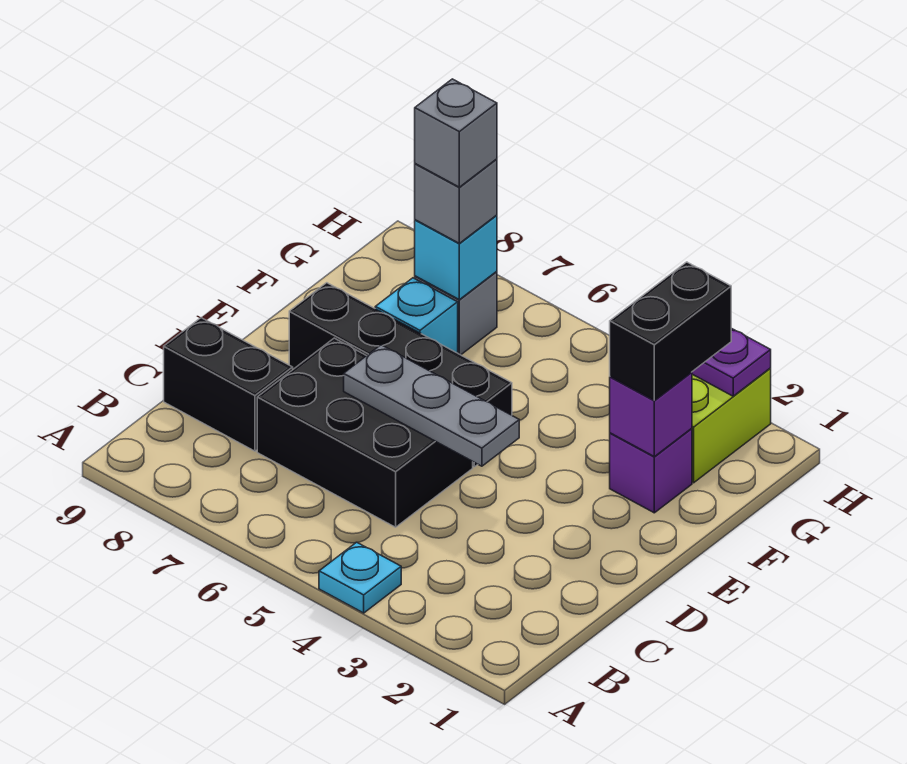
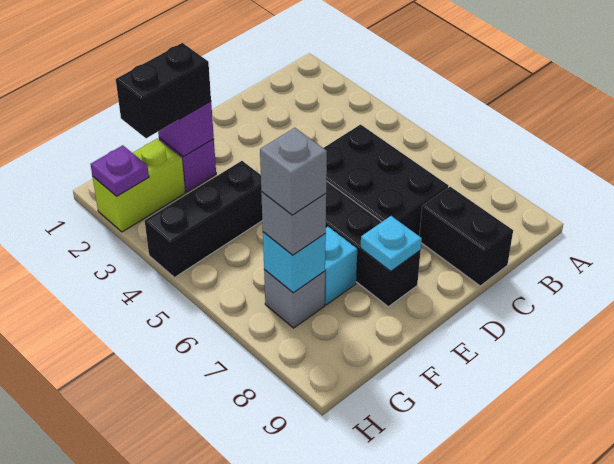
cyan plate A4 level 1 -> cyan plate E8 level 2
grey plate D4:D6 level 2 -> none
none -> black brick F4:H4 level 1

